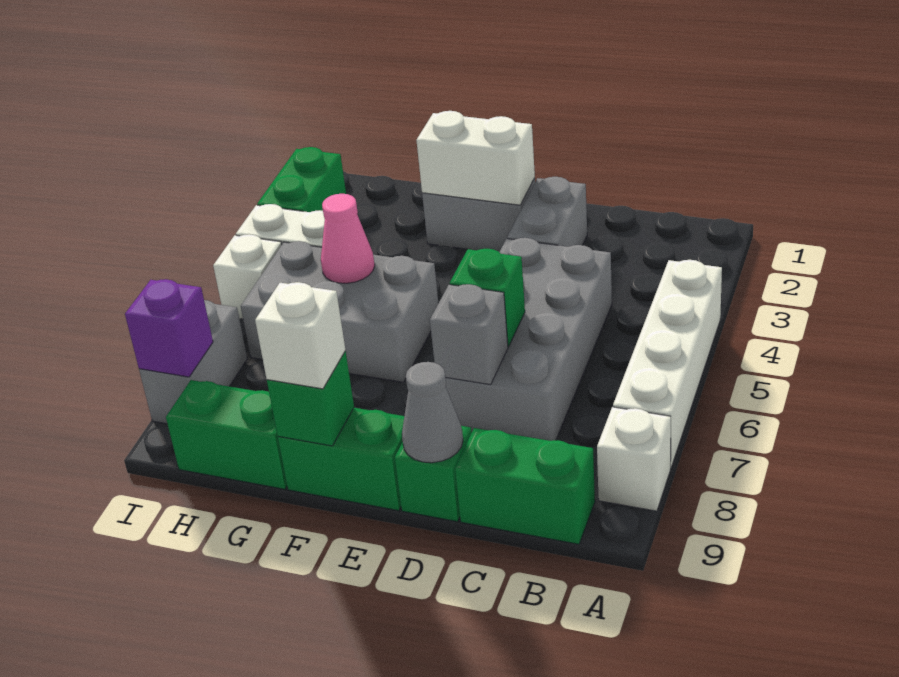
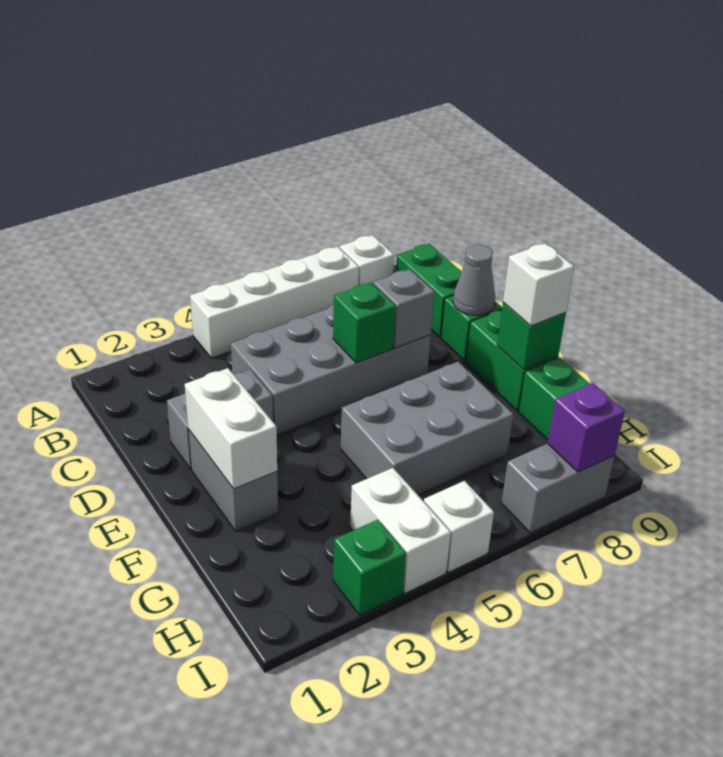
grey brick F5:H6 level 1 -> grey brick F5:G7 level 1
pink cone G5 level 2 -> none
green brick I2:I3 level 1 -> green brick I3 level 1

